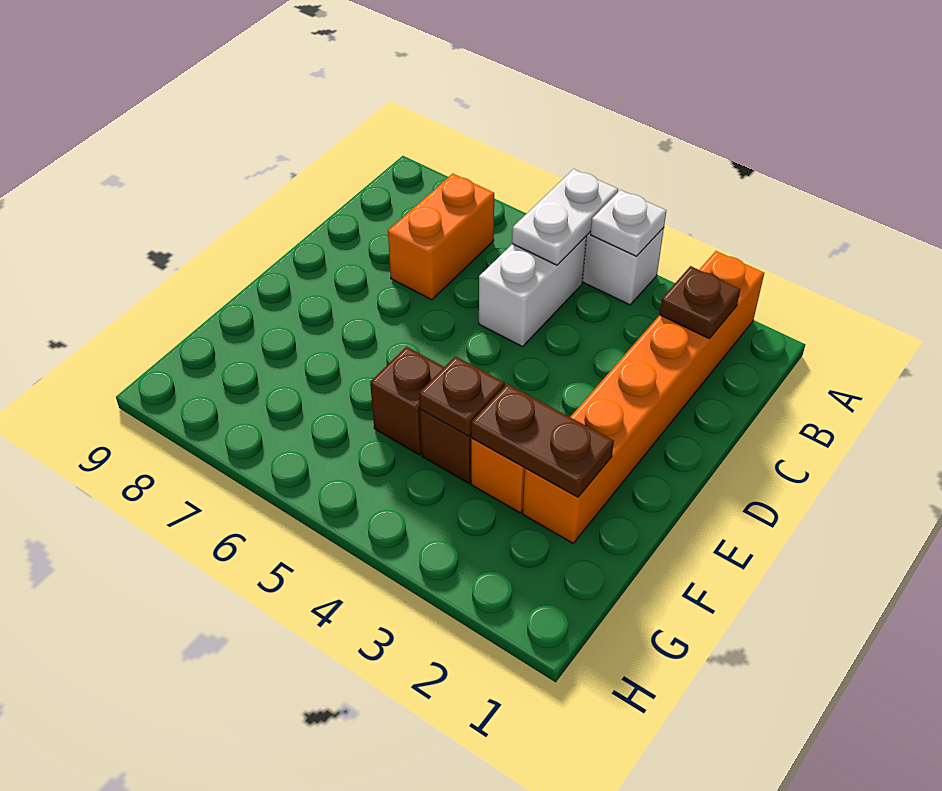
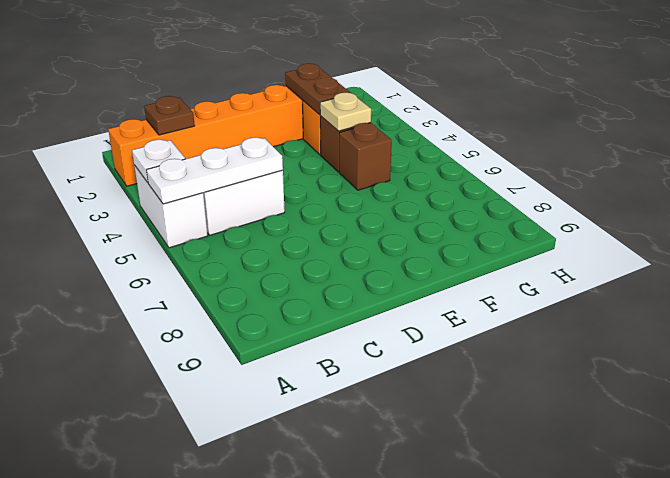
white plate A5:B5 level 2 -> white plate A5:C5 level 2
orange brick B7:C7 level 1 -> none
brown plate F4 level 2 -> tan plate F4 level 2

